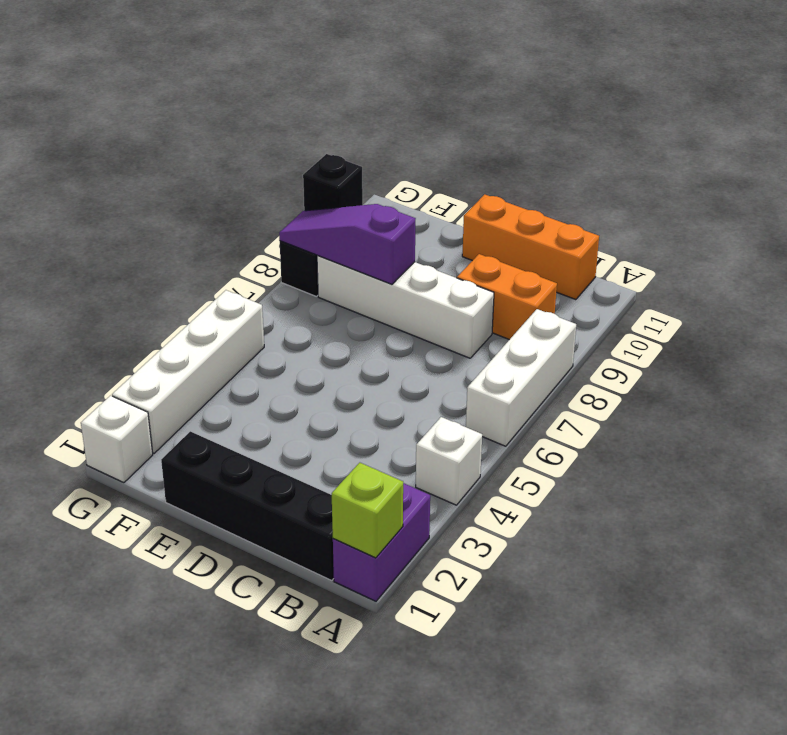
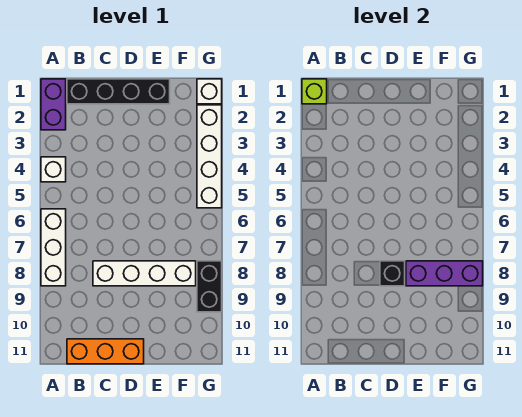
orange brick B9:C9 level 1 -> none
purple slope E8:G8 level 2 top E -> purple brick E8:G8 level 2
black brick G9 level 2 -> black brick D8 level 2

